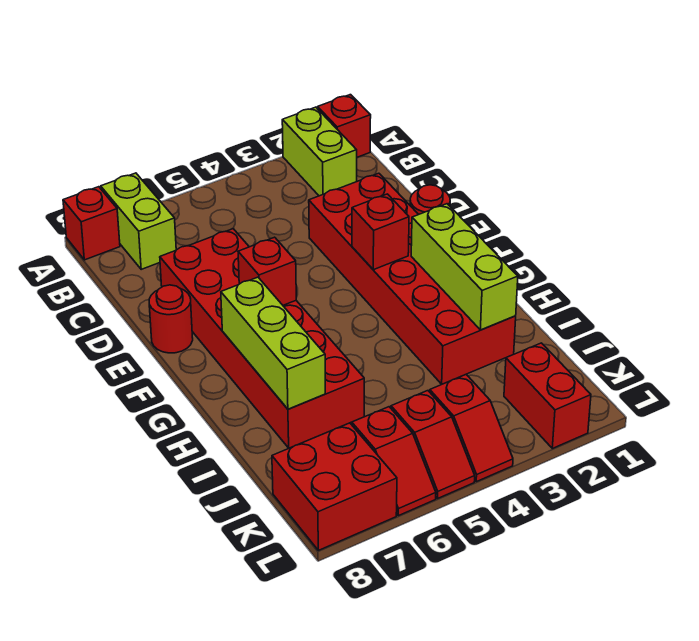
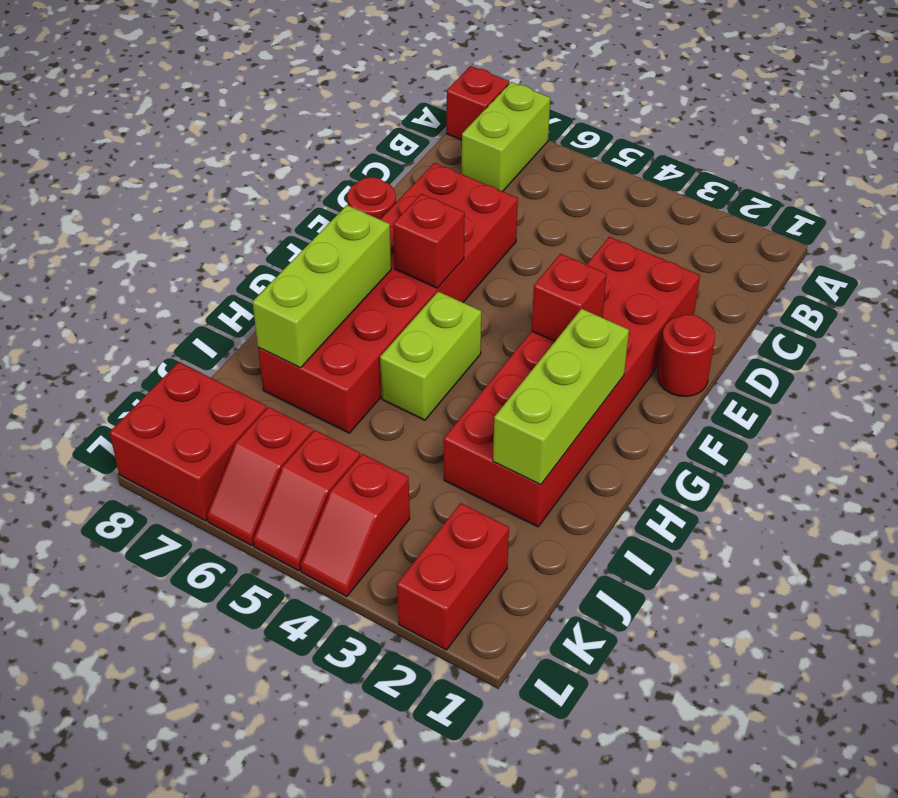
red brick A1 level 1 -> none
lime brick A2:B2 level 1 -> lime brick G5:H5 level 1

